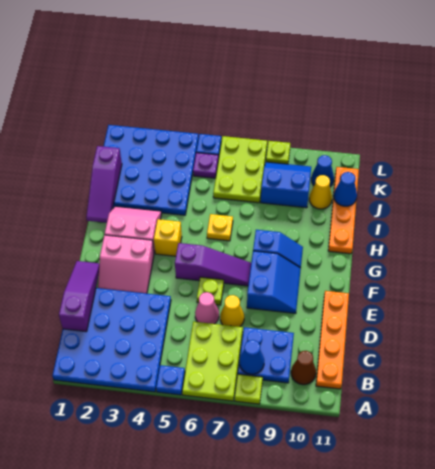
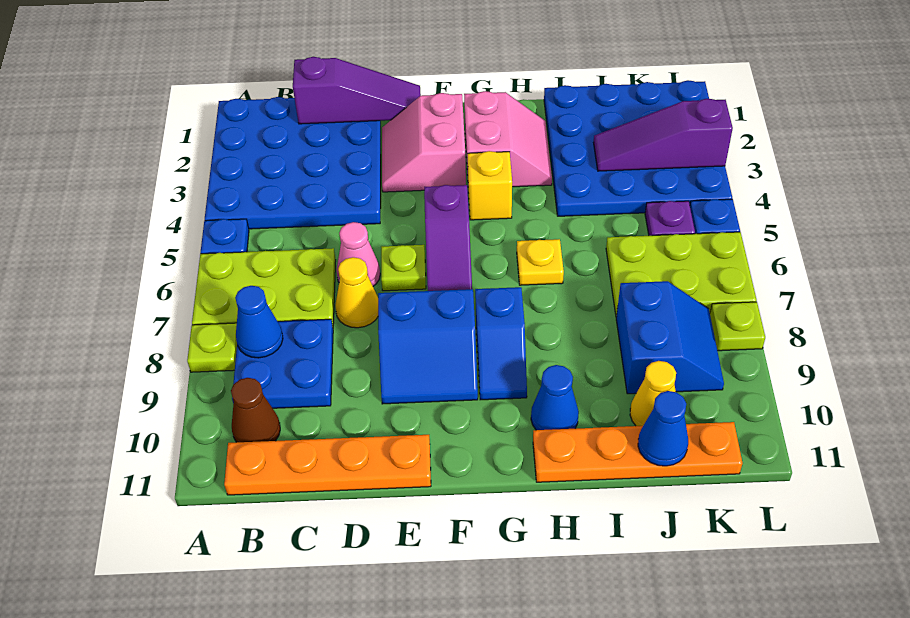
purple slope H1:J1 level 2 top J -> purple slope J3:L3 level 2 top L
blue cone K10 level 1 -> blue cone H10 level 1

